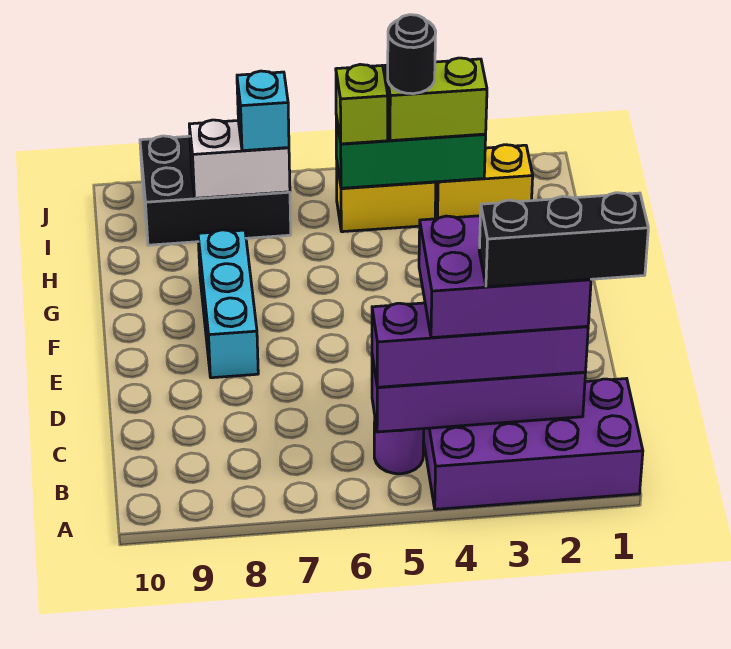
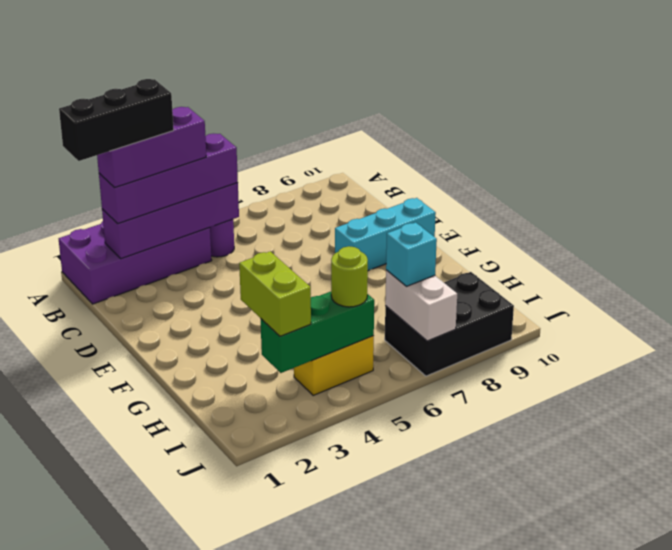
purple brick B2:C4 level 4 -> purple brick B2:B4 level 4
cyan brick E8:G8 level 1 -> cyan brick E8:E10 level 1
yellow brick I2:I3 level 1 -> none
lime brick I3:I4 level 3 -> lime brick H3:I3 level 3
black round brick I4 level 4 -> none
lime brick I5 level 3 -> lime round brick I5 level 3
white brick I7:I8 level 2 -> white brick I7:J7 level 2

